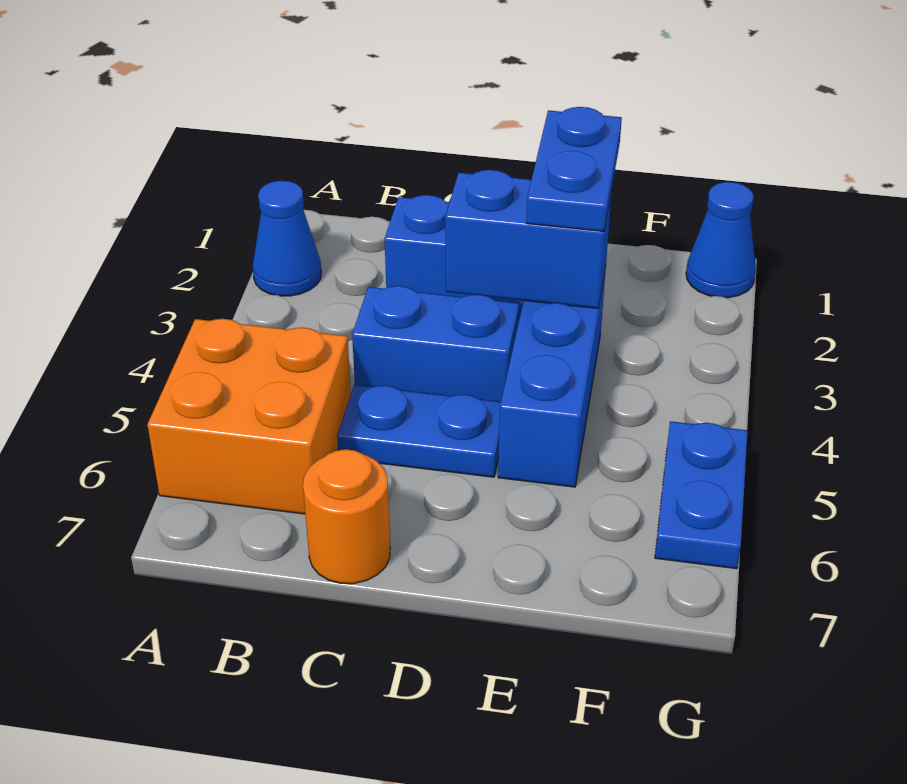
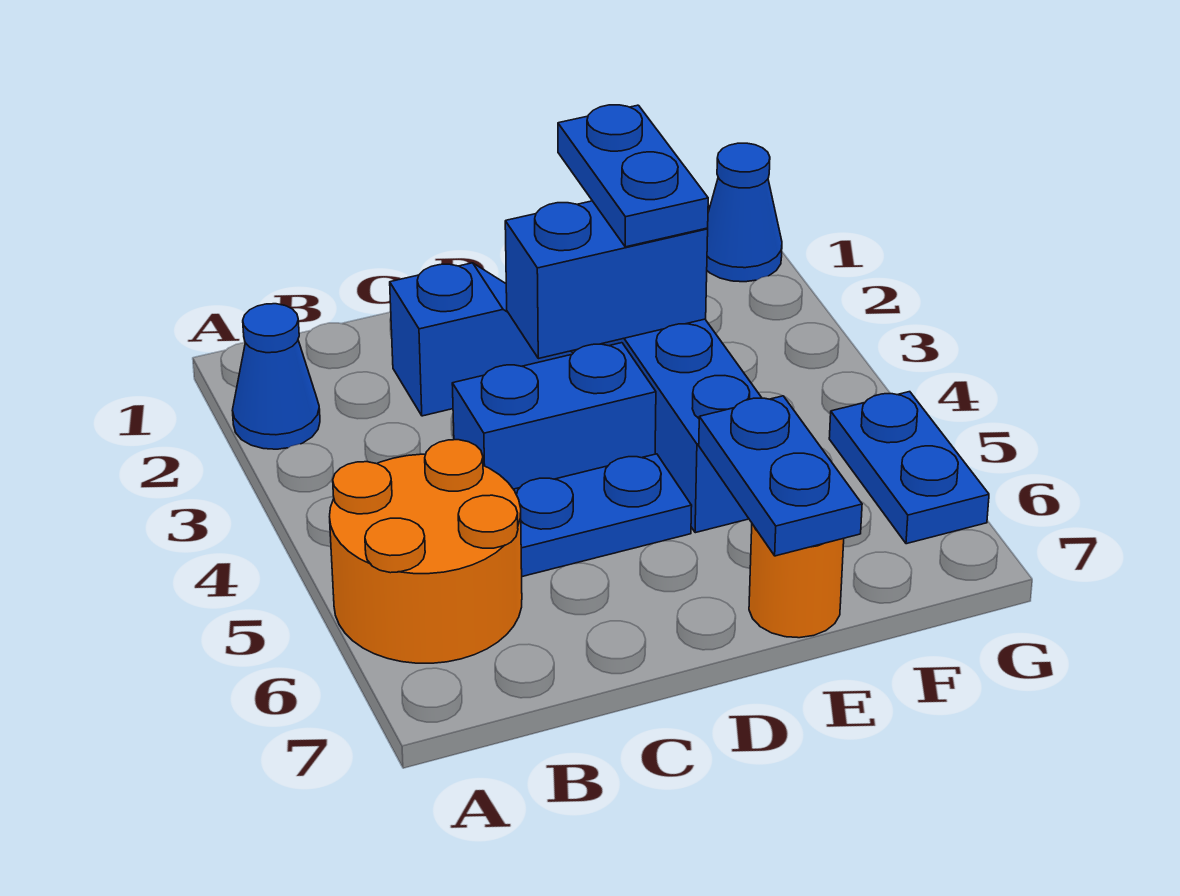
orange brick A5:B6 level 1 -> orange round brick A5:B6 level 1
orange round brick C7 level 1 -> orange round brick E7 level 1
none -> blue plate E6:E7 level 2

